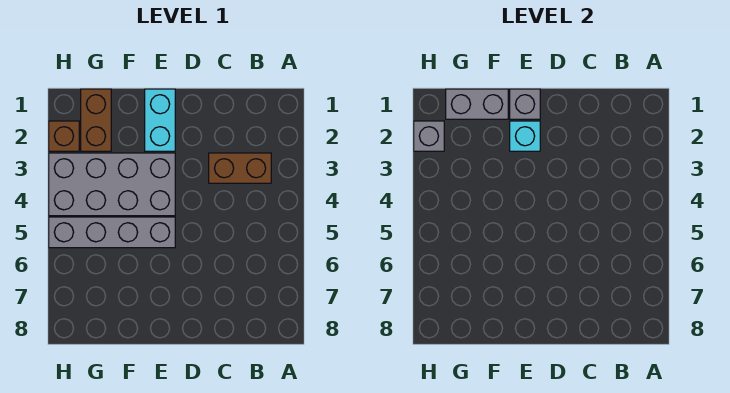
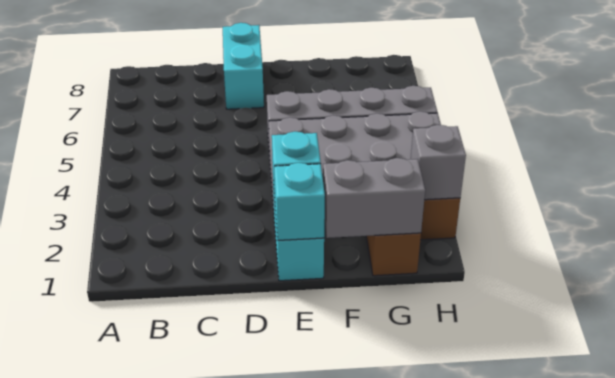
brown brick B3:C3 level 1 -> none
none -> cyan brick D7:D8 level 1
grey brick E1 level 2 -> cyan brick E1 level 2

